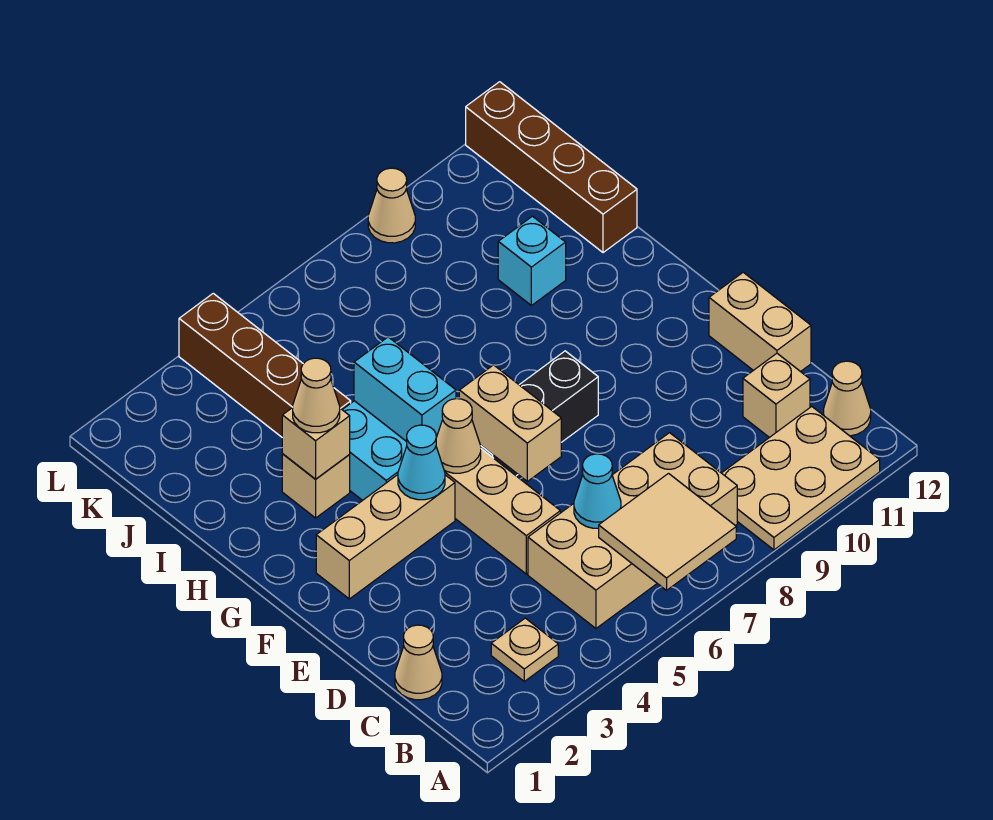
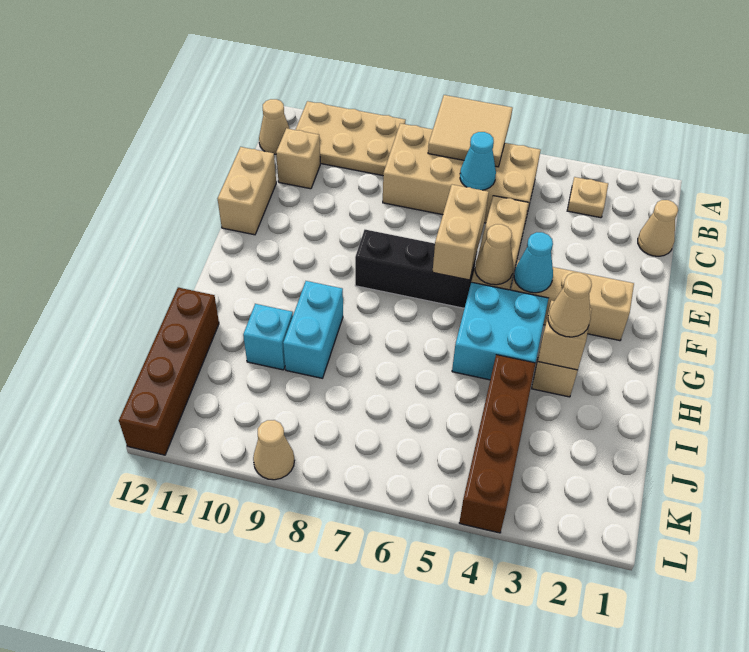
cyan brick G5:H5 level 2 -> cyan brick H9:I9 level 1

